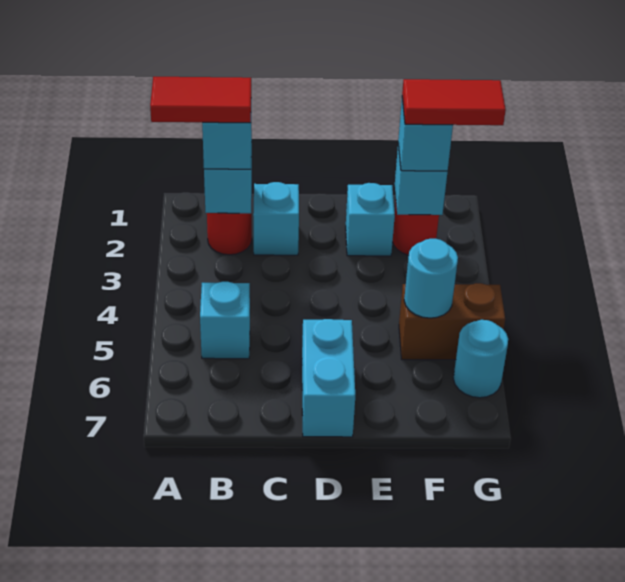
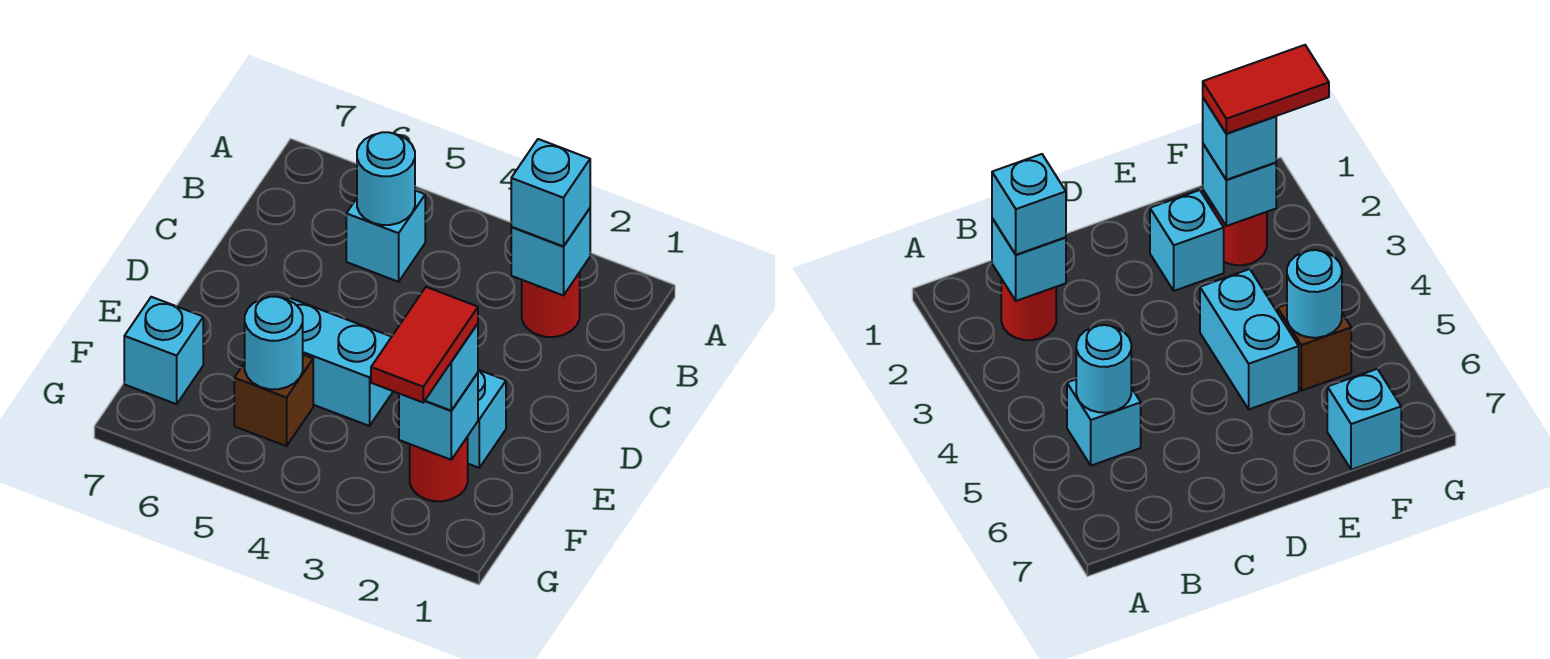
red tile A2:B2 level 4 -> none
cyan brick C2 level 1 -> cyan brick F7 level 1
cyan brick D6:D7 level 1 -> cyan brick E4:E5 level 1
brown brick F5:G5 level 1 -> brown brick F5 level 1
cyan round brick G6 level 1 -> cyan round brick B5 level 2

